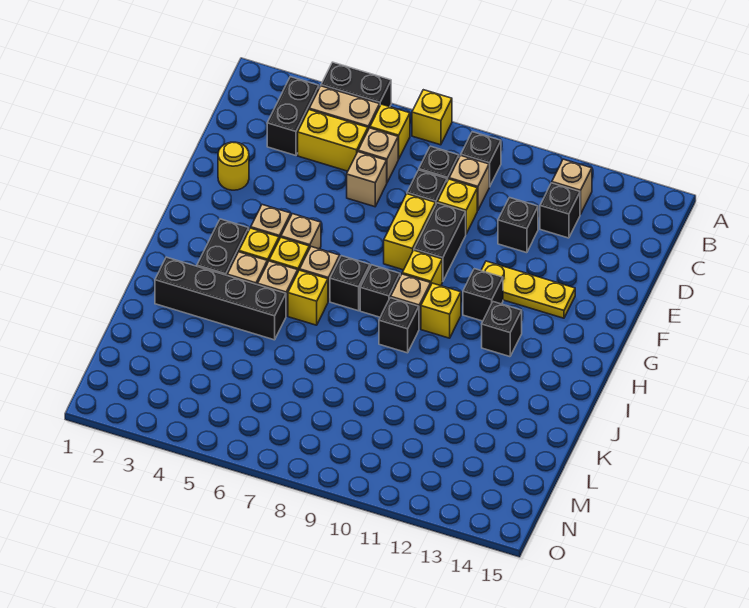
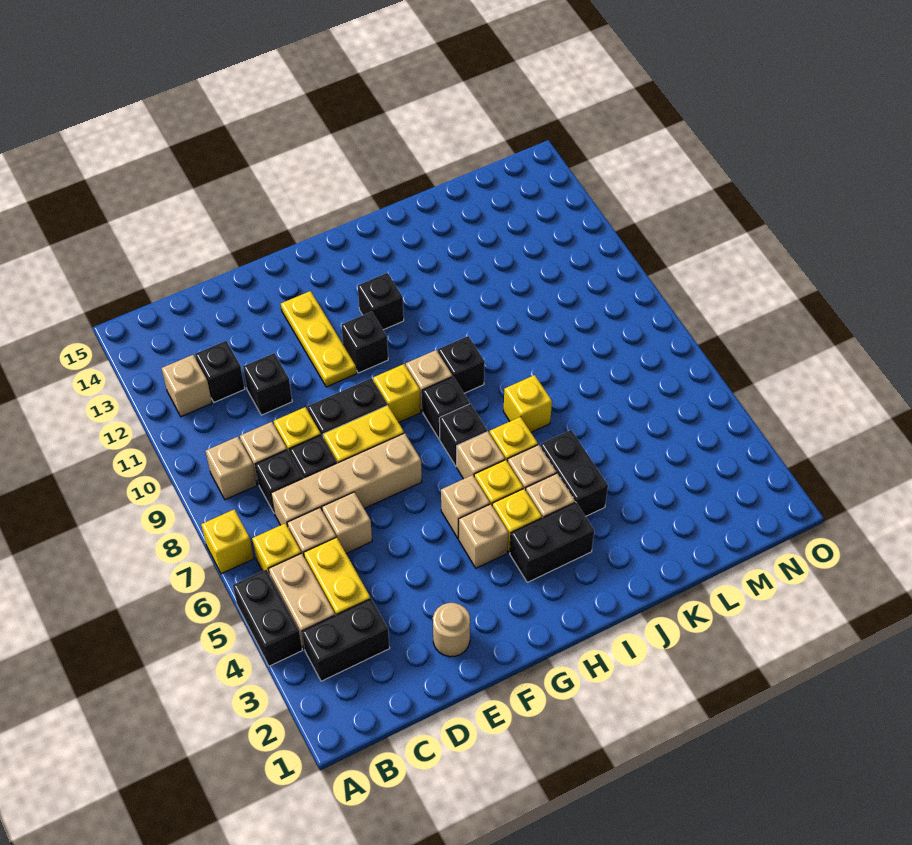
black brick B9 level 1 -> tan brick B9 level 1
none -> tan brick C7:F7 level 1
yellow round brick E2 level 1 -> tan round brick E2 level 1
yellow brick H10 level 1 -> yellow brick J7 level 1
black brick J2:J5 level 1 -> black brick J4:J5 level 1

